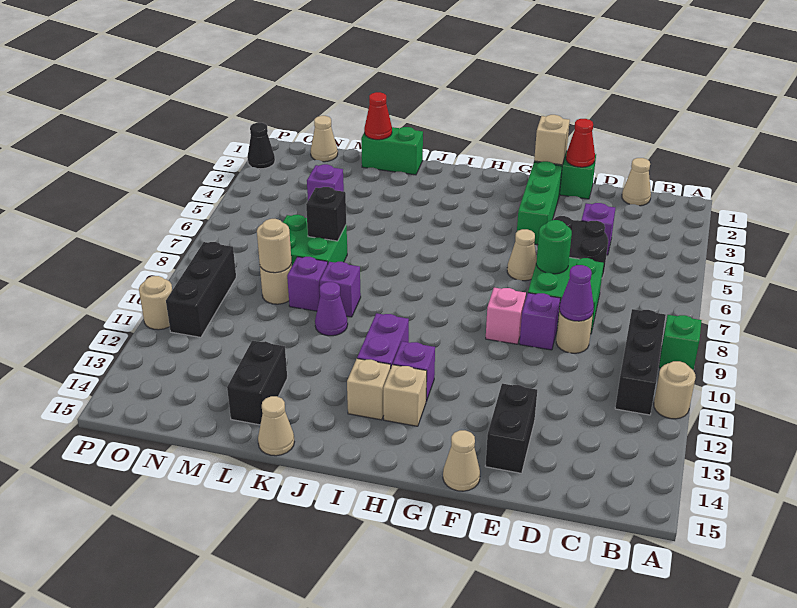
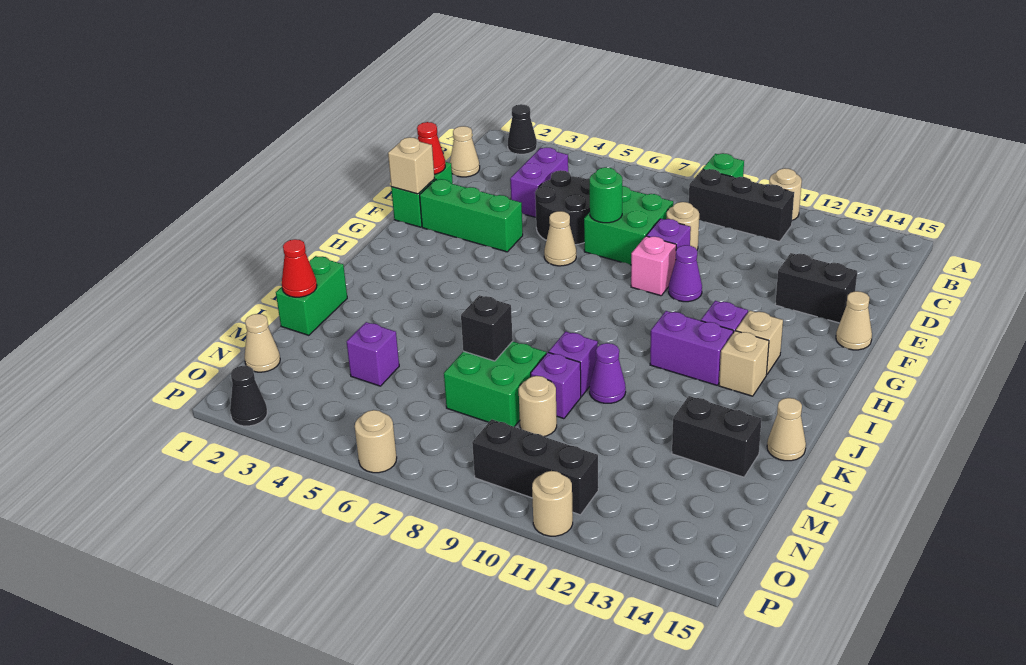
none -> black cone A2 level 1
purple brick D4 level 1 -> purple brick C4:D4 level 1
purple cone D9 level 2 -> purple cone F10 level 1
tan round brick M9 level 2 -> tan round brick P6 level 1

